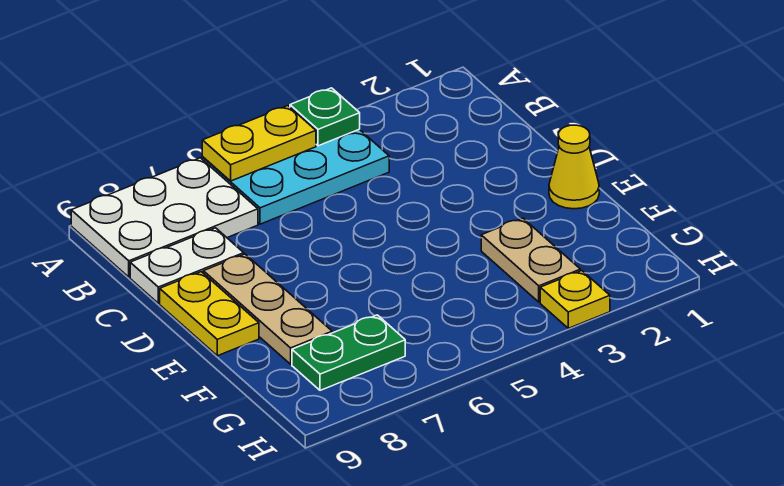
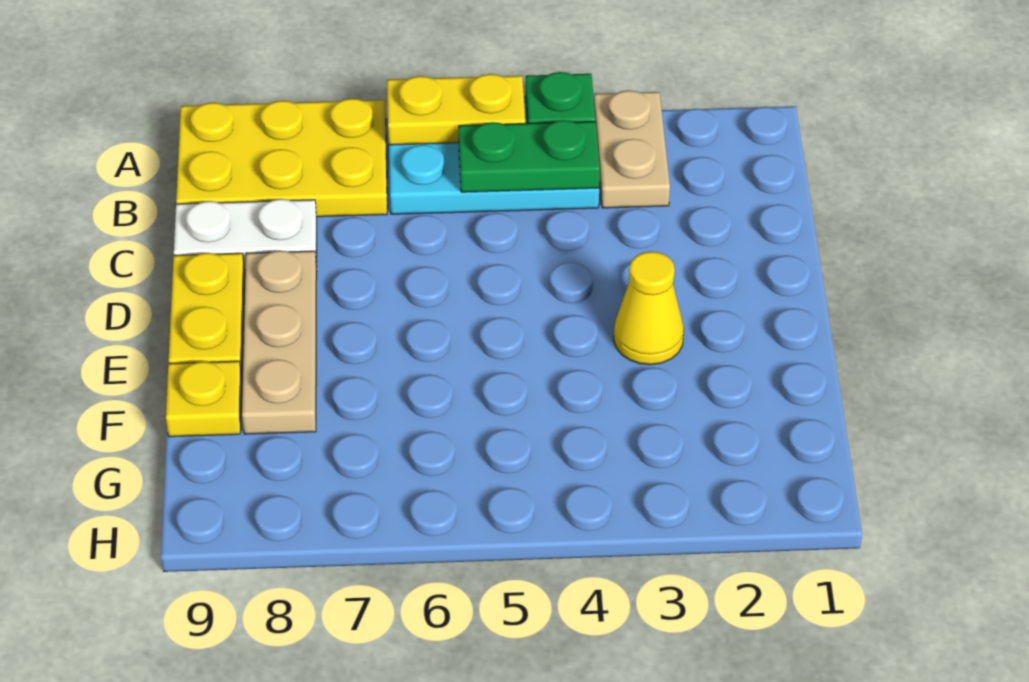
white plate A7:B9 level 1 -> yellow plate A7:B9 level 1
yellow cone E1 level 1 -> yellow cone E3 level 1
tan plate F3:G3 level 1 -> tan plate A3:B3 level 1
green plate G7:G8 level 1 -> green plate B4:B5 level 2
yellow plate H3 level 1 -> yellow plate F9 level 1

